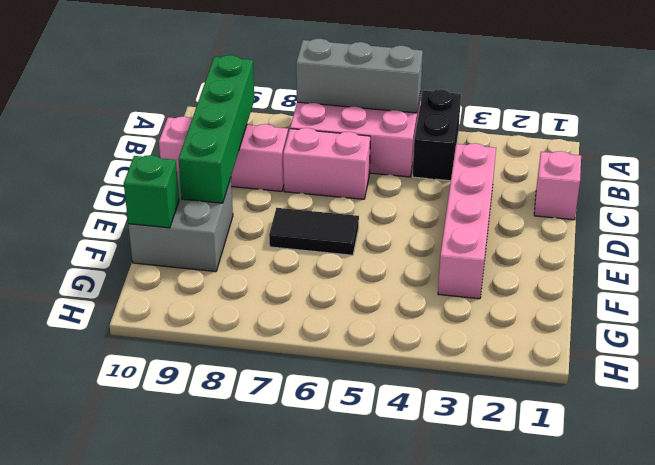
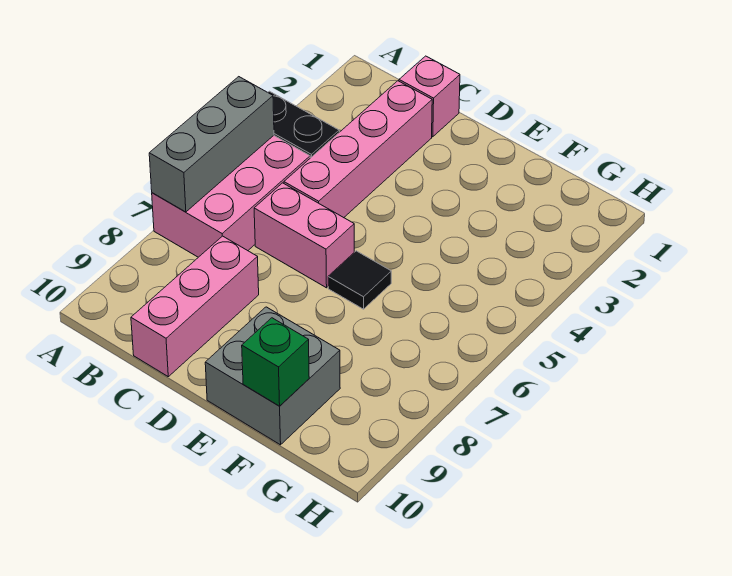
green brick B9:E9 level 2 -> none
pink brick C3:F3 level 1 -> pink brick C2:C5 level 1
pink brick C6:C7 level 1 -> pink brick C6:D6 level 1
black tile E6:E7 level 1 -> black tile E6 level 1

